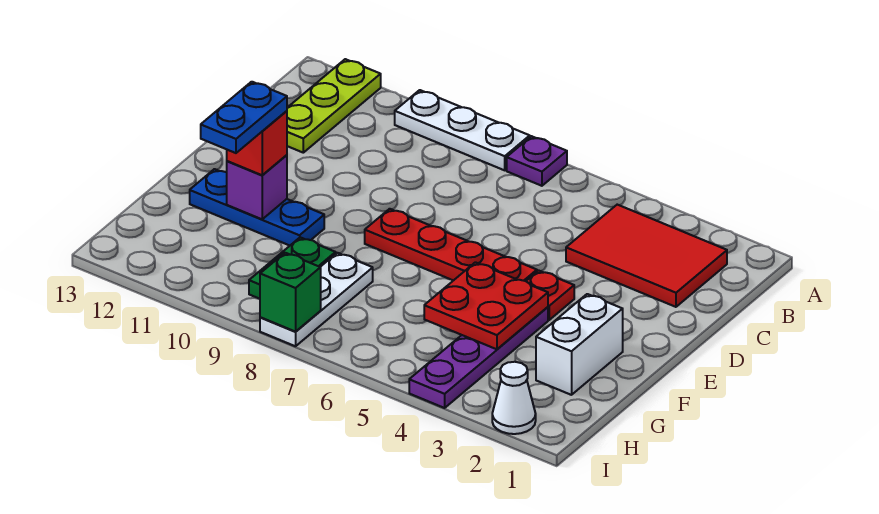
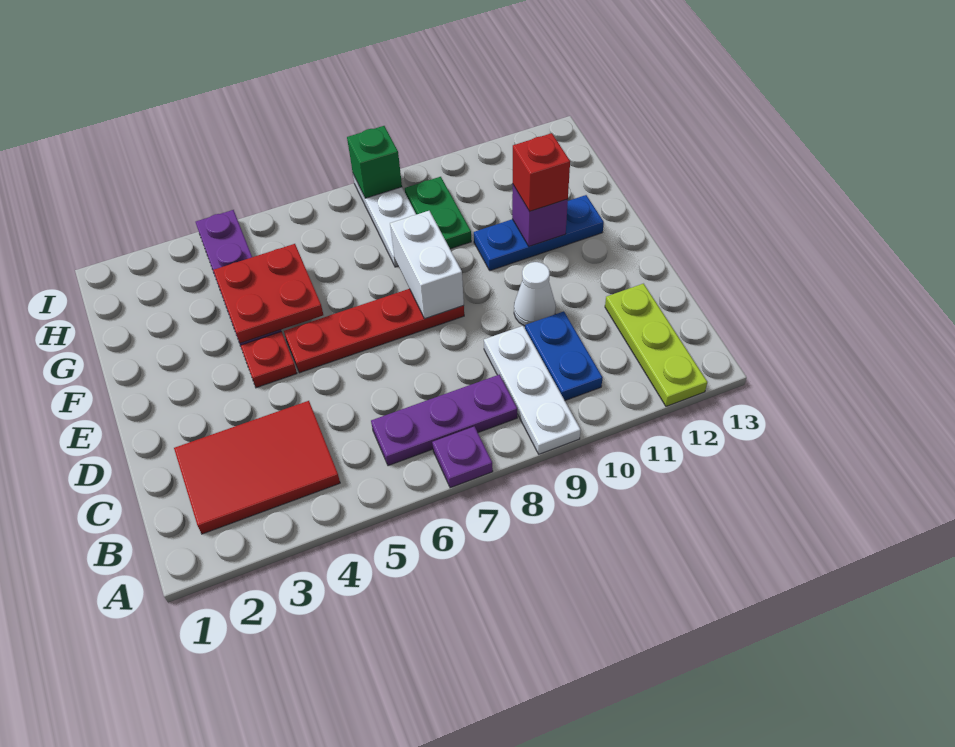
white plate A8:A10 level 1 -> white plate A9:C9 level 1
none -> purple plate B6:B8 level 1
white brick F2:G2 level 1 -> white brick E8:F8 level 2
blue plate F11:G11 level 4 -> blue plate B10:C10 level 1
white cone I2 level 1 -> white cone D10 level 1

